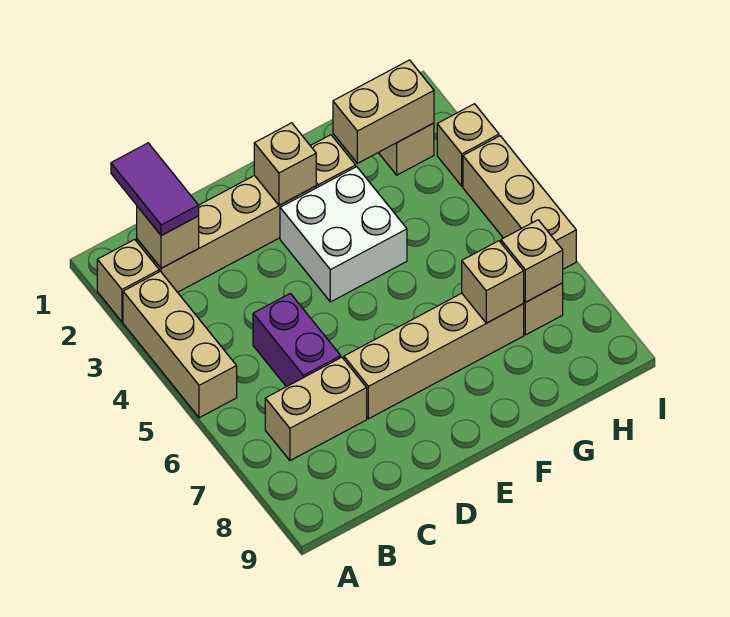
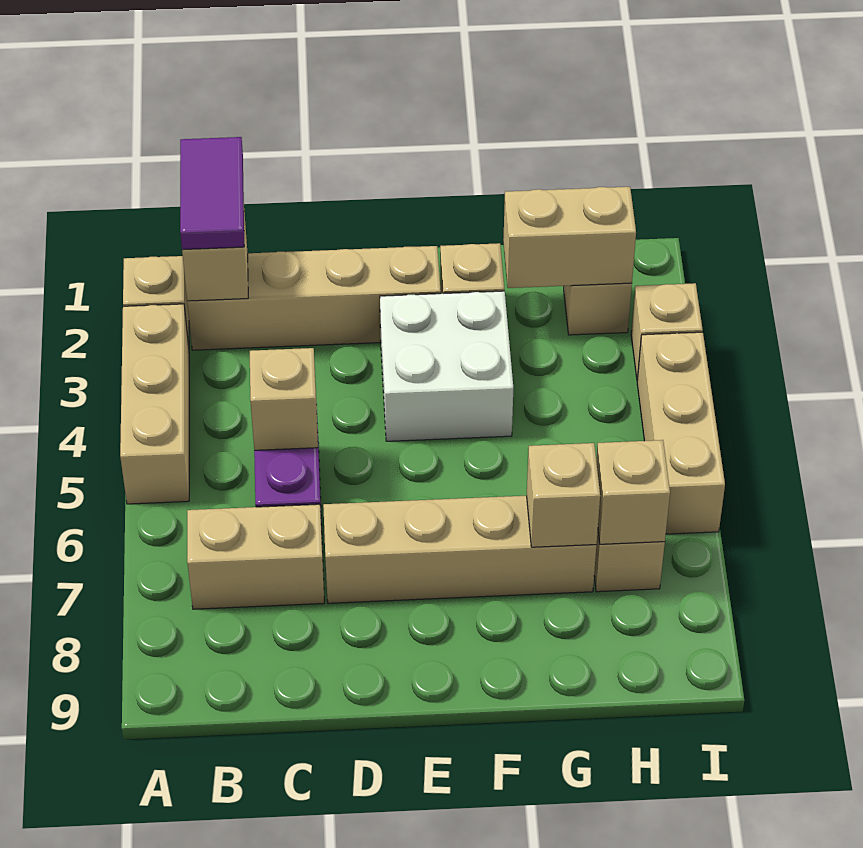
tan brick E2 level 2 -> tan brick C5 level 2

